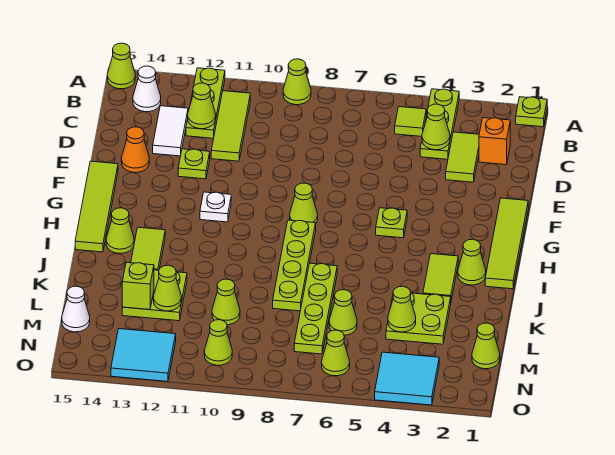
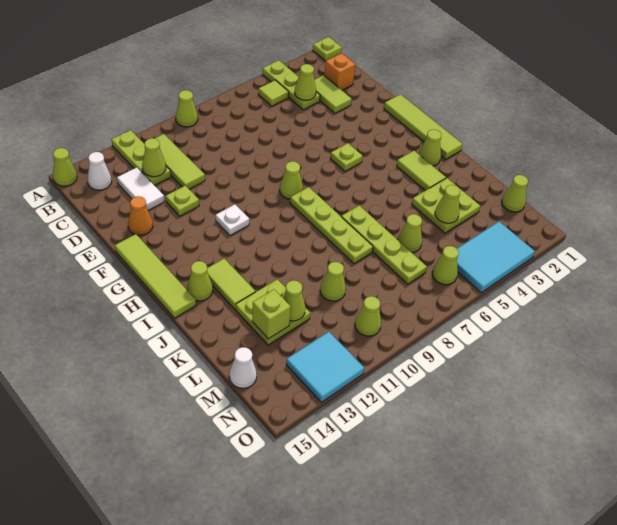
cyan tile N3:O4 level 1 -> cyan tile N3:O5 level 1

